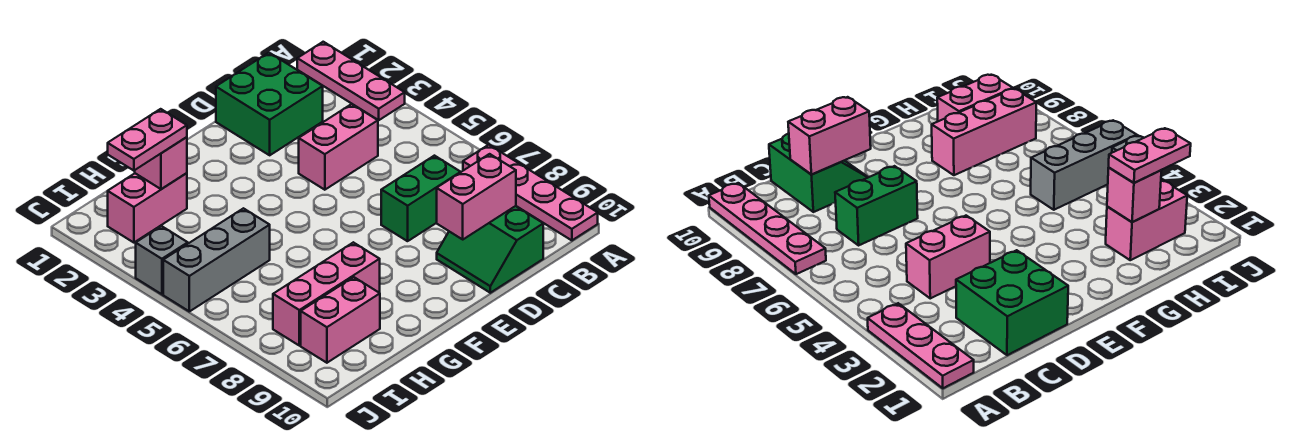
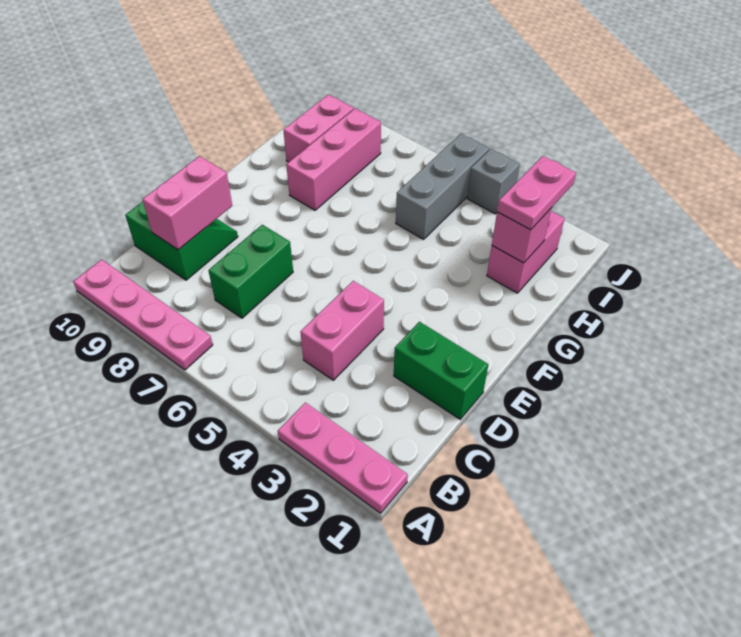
green brick C1:D2 level 1 -> green brick D1:D2 level 1

